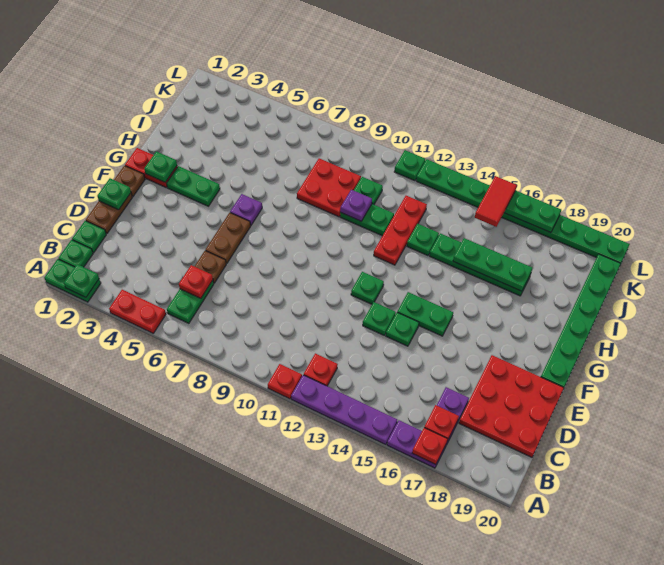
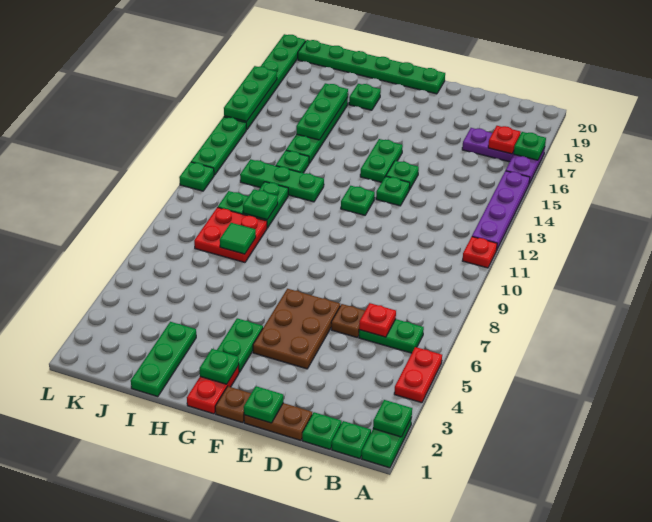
red plate A17 level 2 -> green plate A17 level 2
red plate B12 level 1 -> none
red plate C18:E20 level 1 -> none
brown plate E6:F6 level 1 -> brown plate E4:F6 level 1
purple plate G6 level 1 -> none
red plate H12:J12 level 1 -> green plate H12:J12 level 1
none -> green plate H18 level 1
none -> green plate I1:I3 level 1
none -> green tile I8 level 2
purple plate I10 level 2 -> green plate I10 level 2
red tile K15:L15 level 3 -> none

